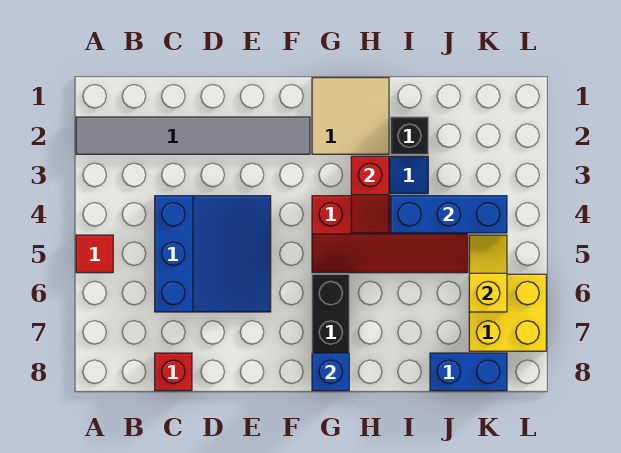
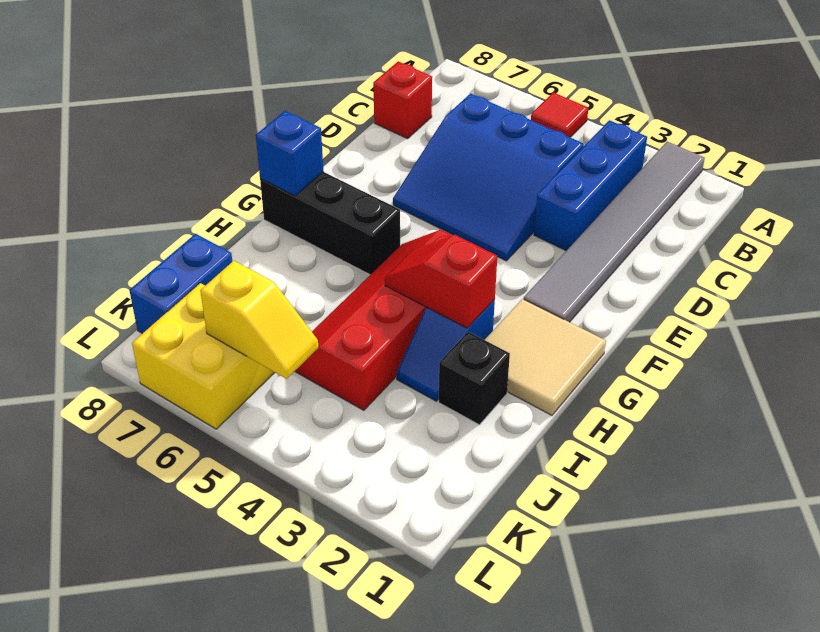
blue brick I4:K4 level 2 -> blue brick B3:D3 level 1

